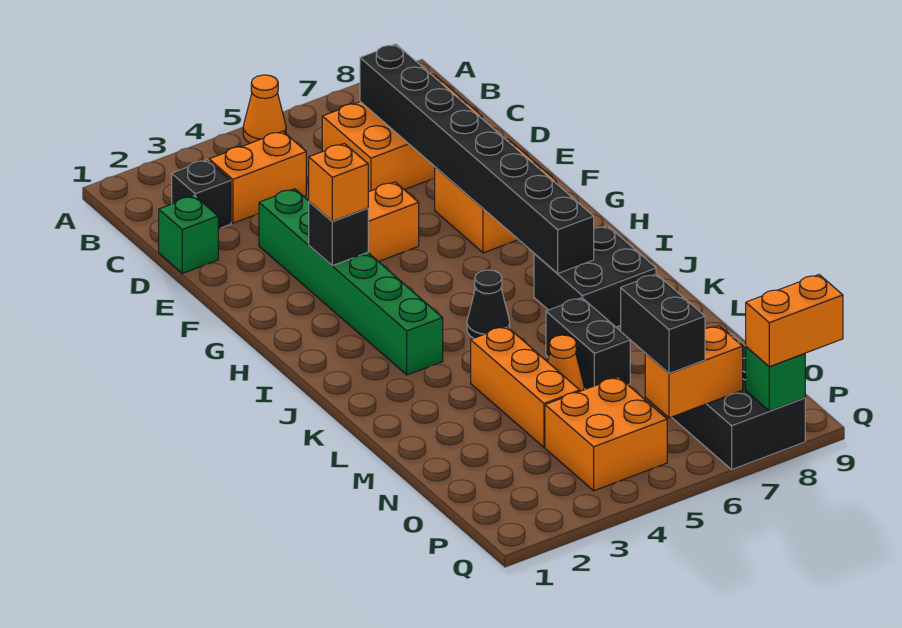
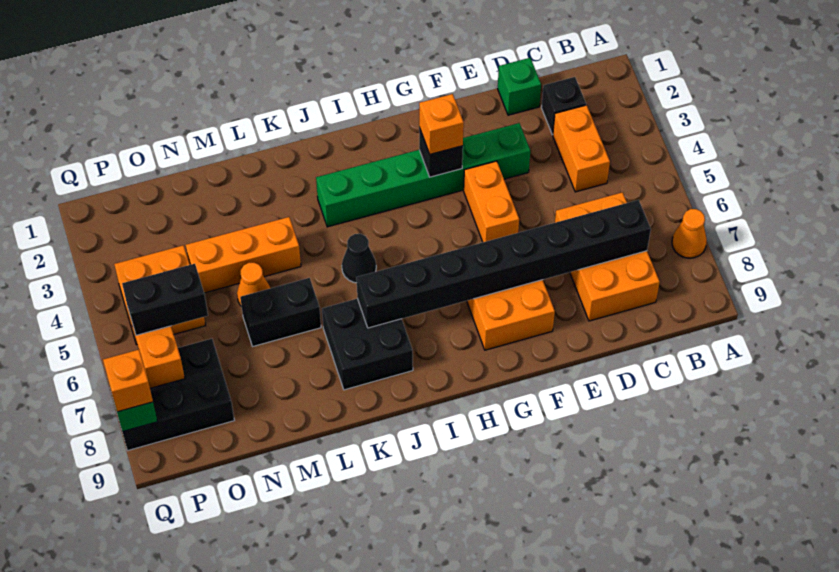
orange cone A5 level 1 -> orange cone A7 level 1
orange brick Q8:Q9 level 3 -> orange brick Q8 level 3

